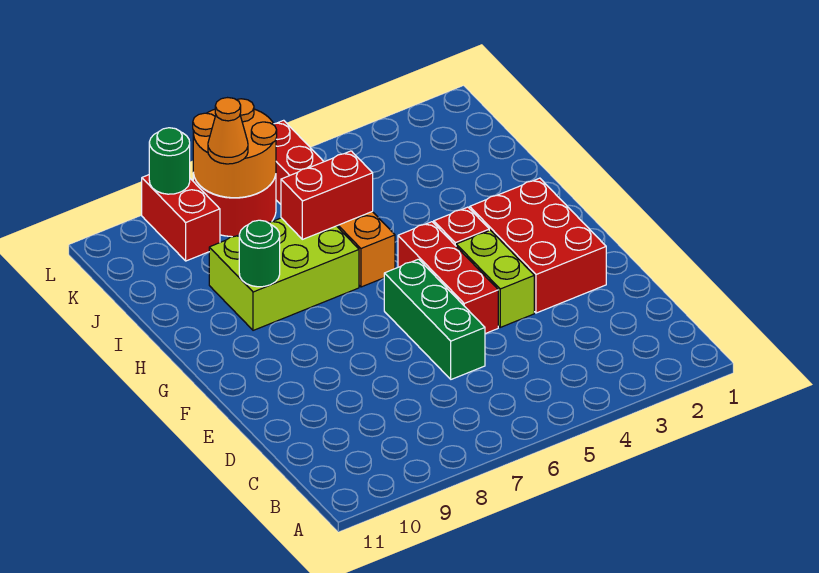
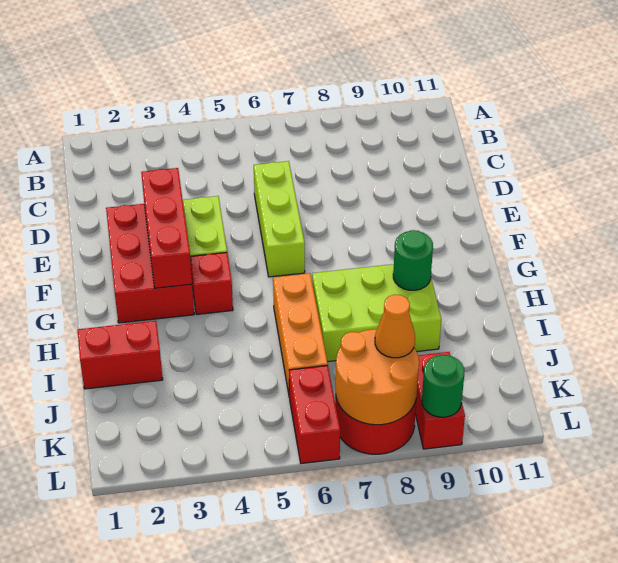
green brick D6:F6 level 1 -> lime brick D6:F6 level 1
red brick E5:G5 level 1 -> red brick E3:G3 level 2
red brick I6:I7 level 2 -> red brick I1:I2 level 1

